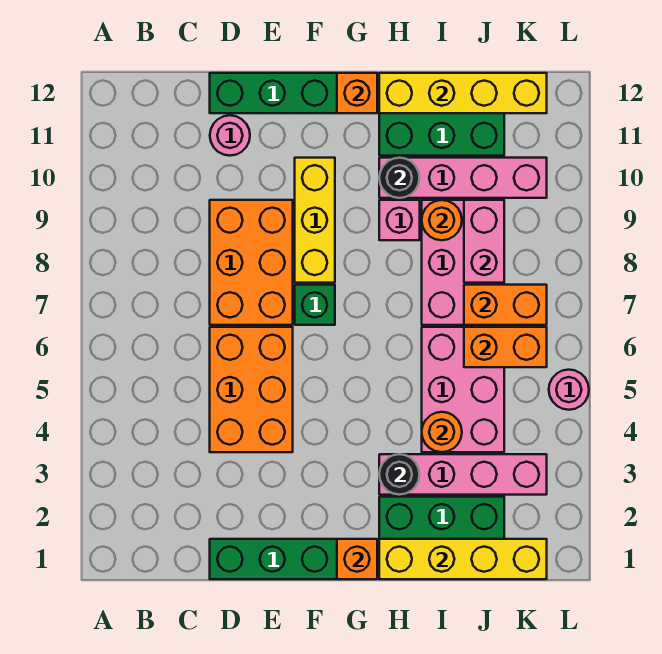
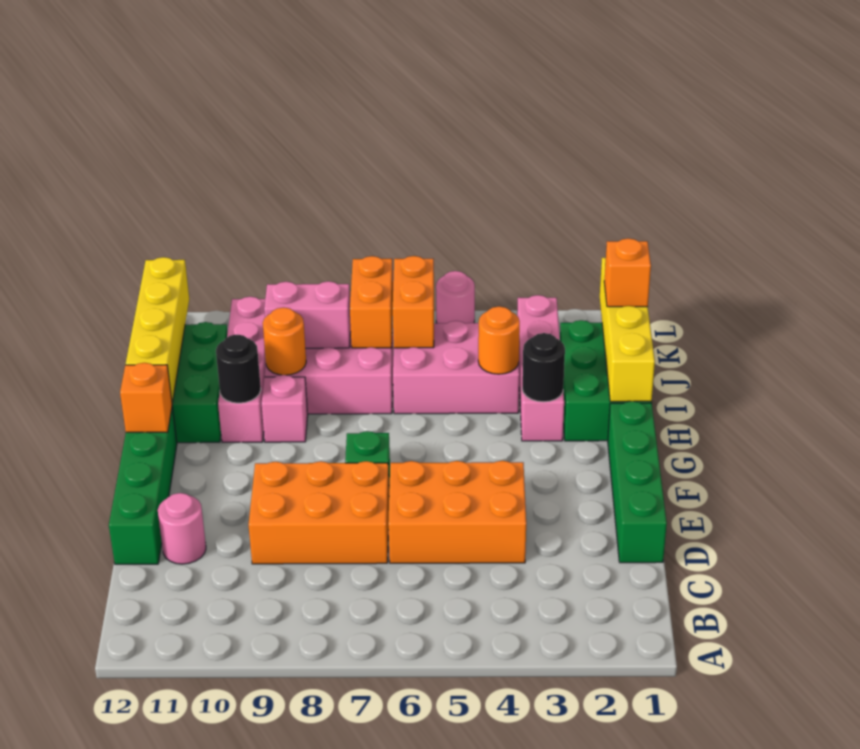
yellow brick F8:F10 level 1 -> none
orange brick G1 level 2 -> orange brick J1 level 3

